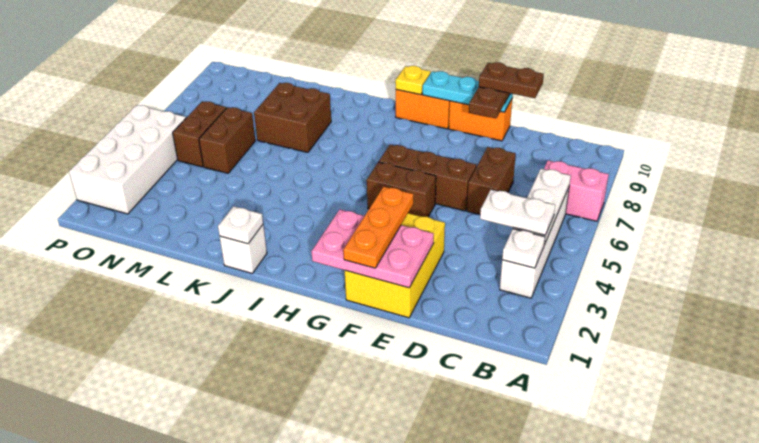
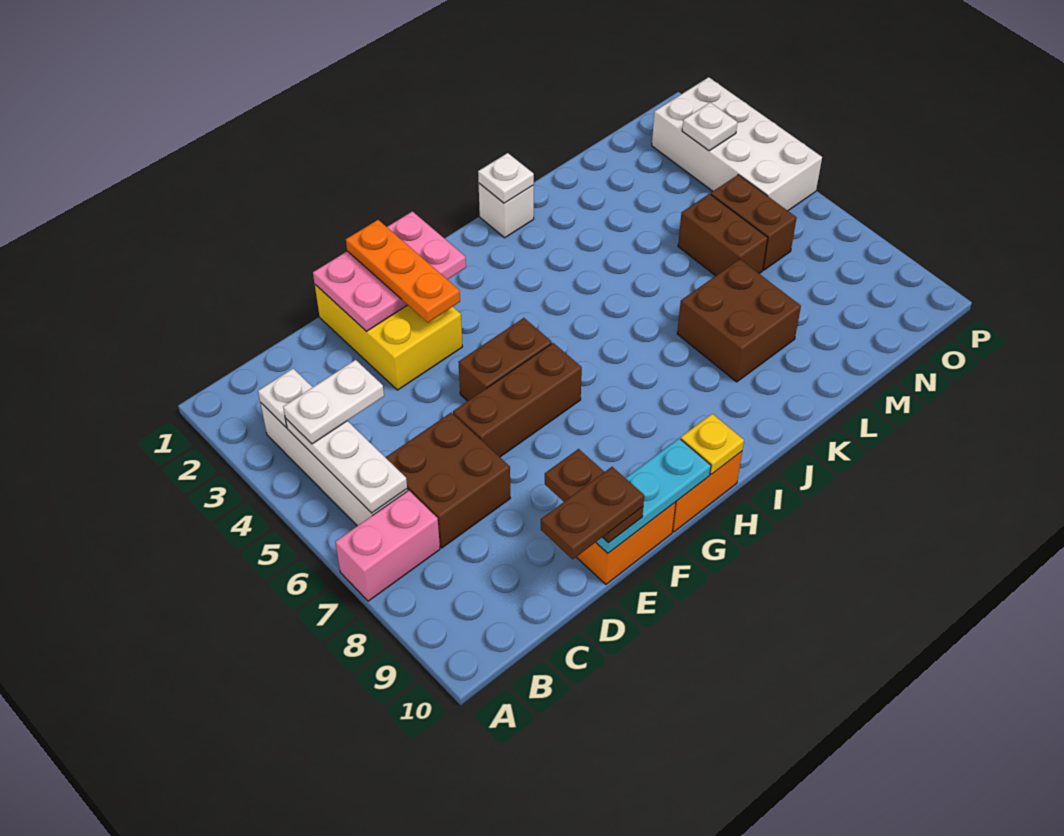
brown brick D6:D7 level 1 -> brown brick C6:D7 level 1
none -> white plate O3 level 2

